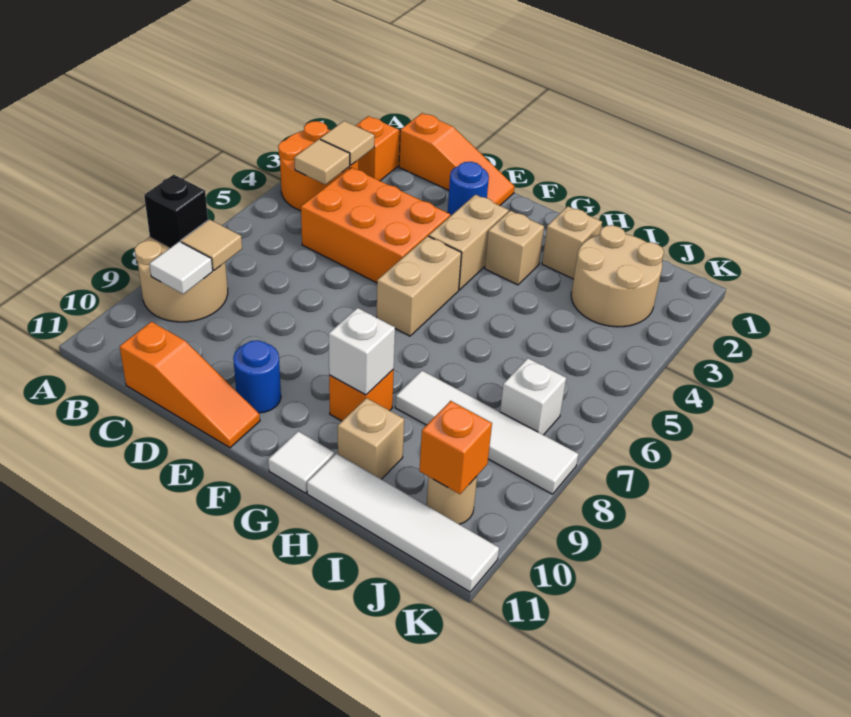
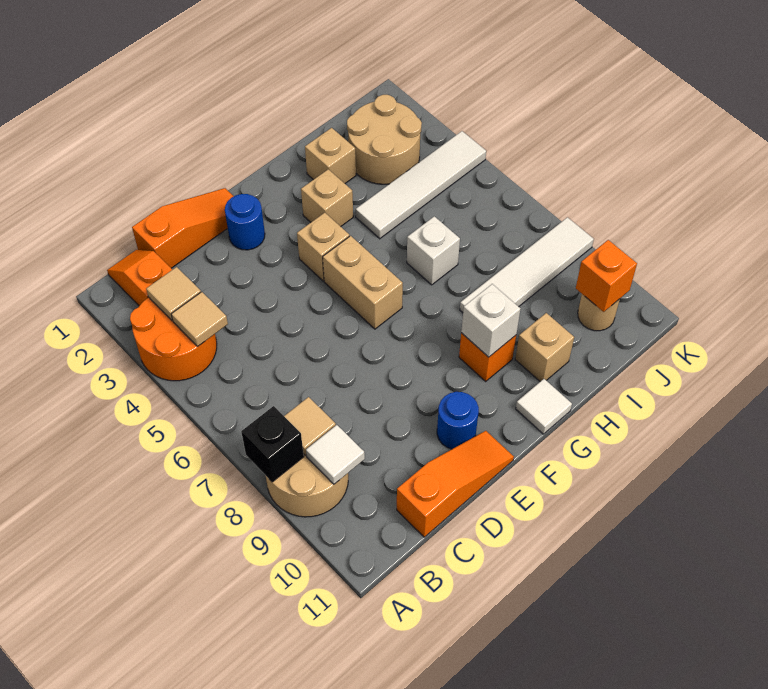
orange brick C4:E5 level 1 -> none
tan brick F3:F4 level 1 -> tan brick F4 level 1
white tile H11:K11 level 1 -> white tile H4:K4 level 1
white brick J7 level 1 -> white brick H6 level 1

